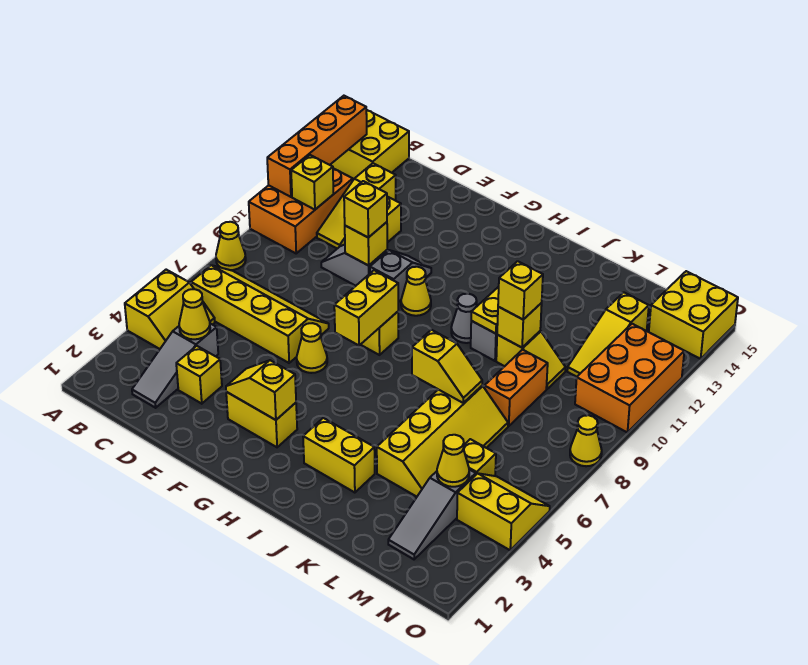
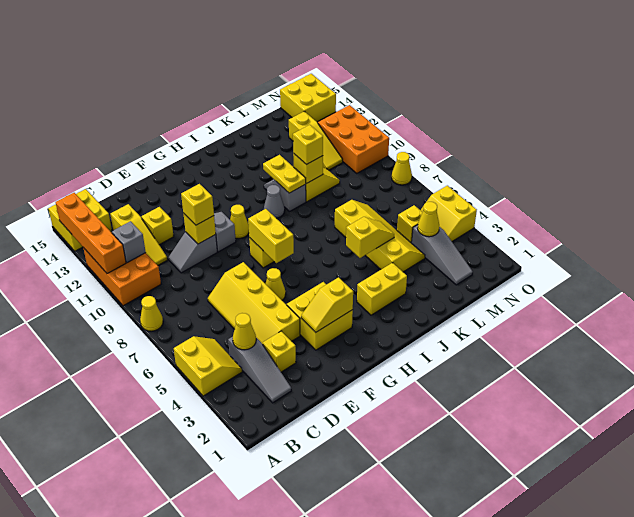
yellow slope B6:E7 level 1 top 6 -> yellow slope D4:E7 level 1 top E
yellow brick B11 level 2 -> grey brick B11 level 2
yellow brick F3:G3 level 1 -> yellow brick F3:G4 level 1
yellow slope J7:K7 level 2 top J -> yellow slope J5:K5 level 2 top J
orange brick L8:L9 level 1 -> none
yellow slope N4:O5 level 1 top 4 -> yellow slope N4:O5 level 1 top O

